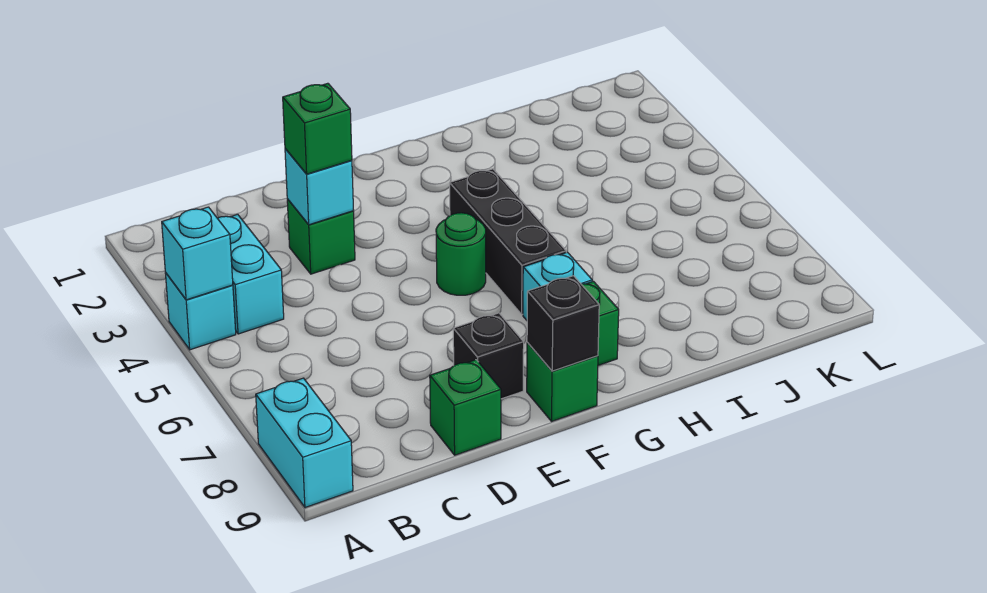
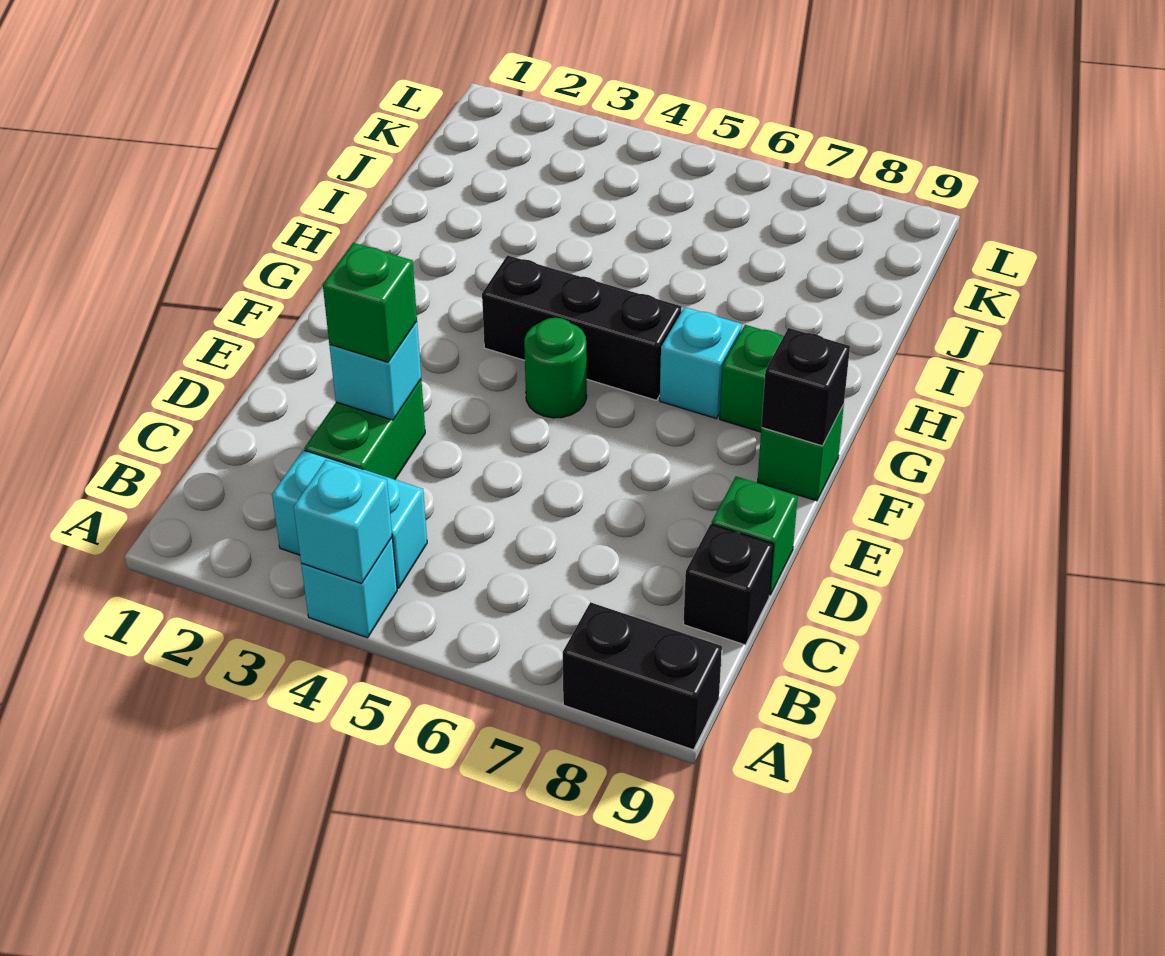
cyan brick A8:A9 level 1 -> black brick A8:A9 level 1
green brick D3 level 1 -> green brick C3:D3 level 1
black brick E8 level 1 -> black brick C9 level 1

